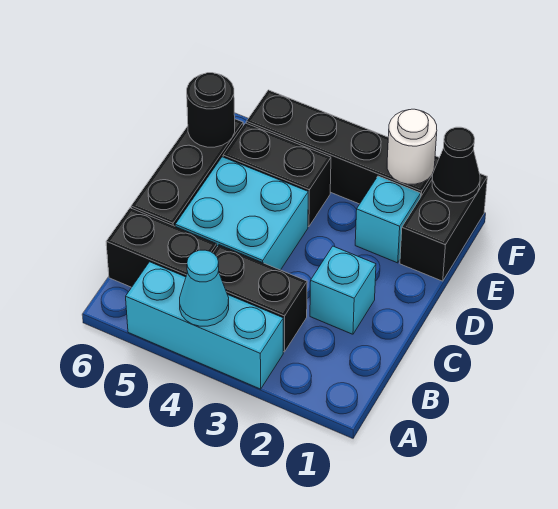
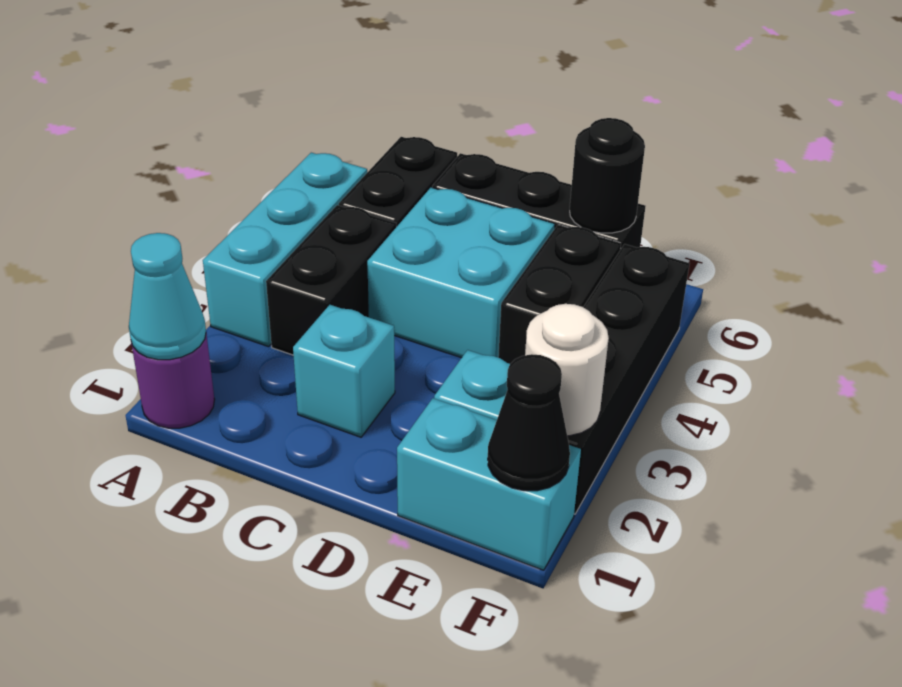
none -> purple round brick A1 level 1
cyan cone A4 level 2 -> cyan cone A1 level 2
black brick E1:F1 level 1 -> cyan brick E1:F1 level 1

